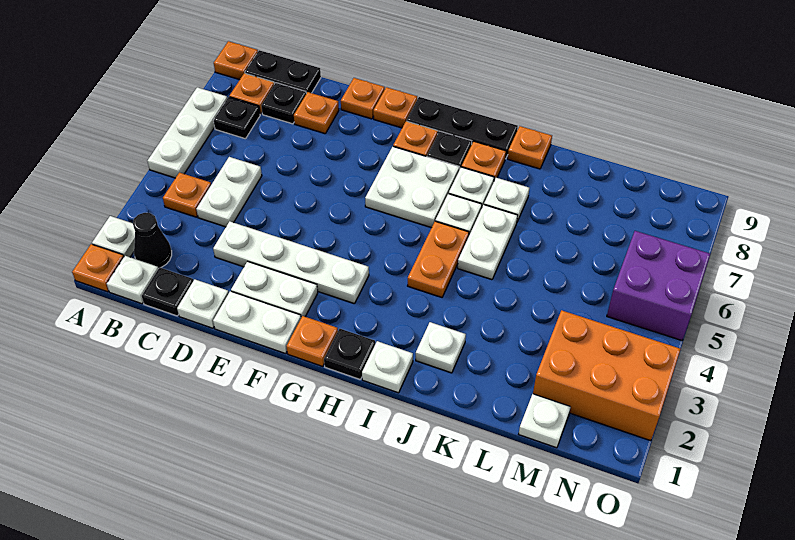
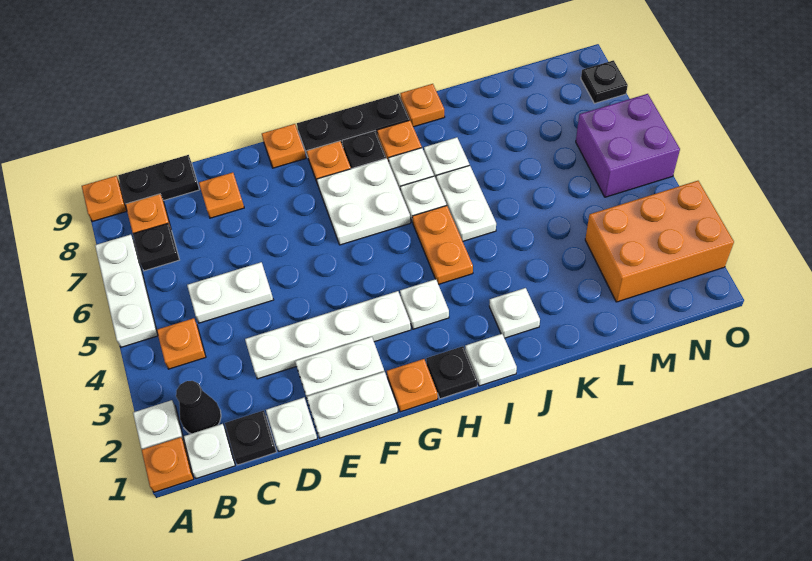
white plate C4:C5 level 1 -> white plate C5:D5 level 1
black plate C8 level 1 -> black plate O8 level 1
orange plate E9 level 1 -> none
white plate M1 level 1 -> white plate H3 level 1

